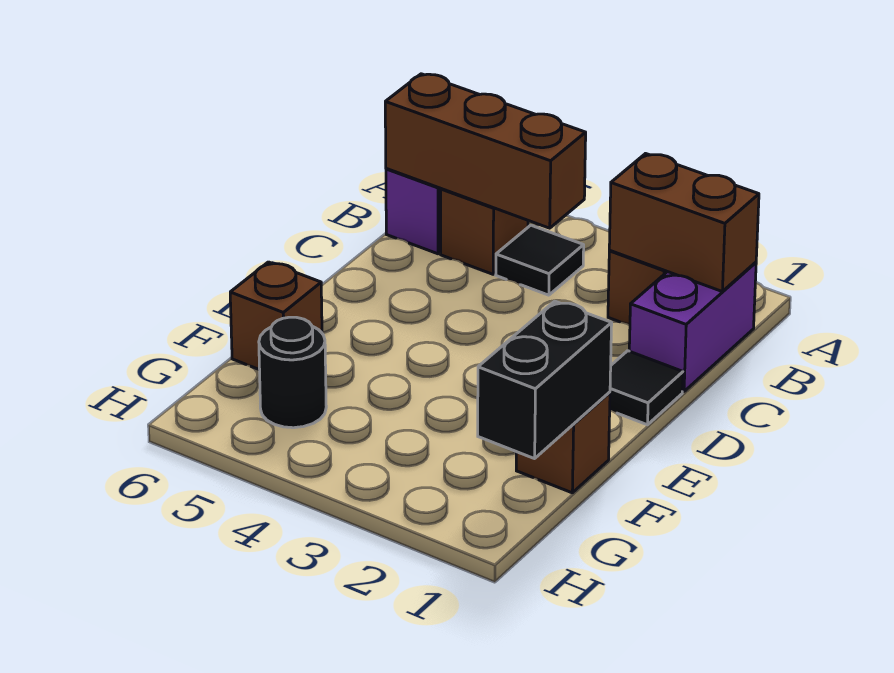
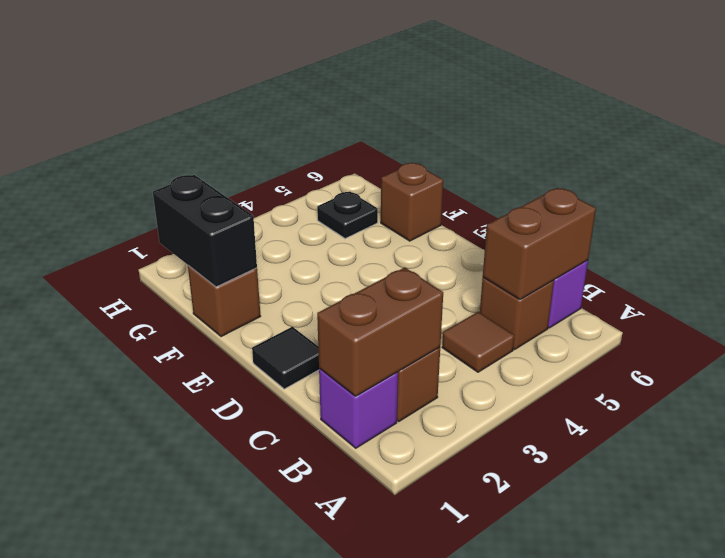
purple brick B1:C1 level 1 -> purple brick B1 level 1
black tile B4 level 1 -> brown tile B4 level 1
brown brick B4:B6 level 2 -> brown brick B5:B6 level 2
black round brick G5 level 1 -> black plate G5 level 1

